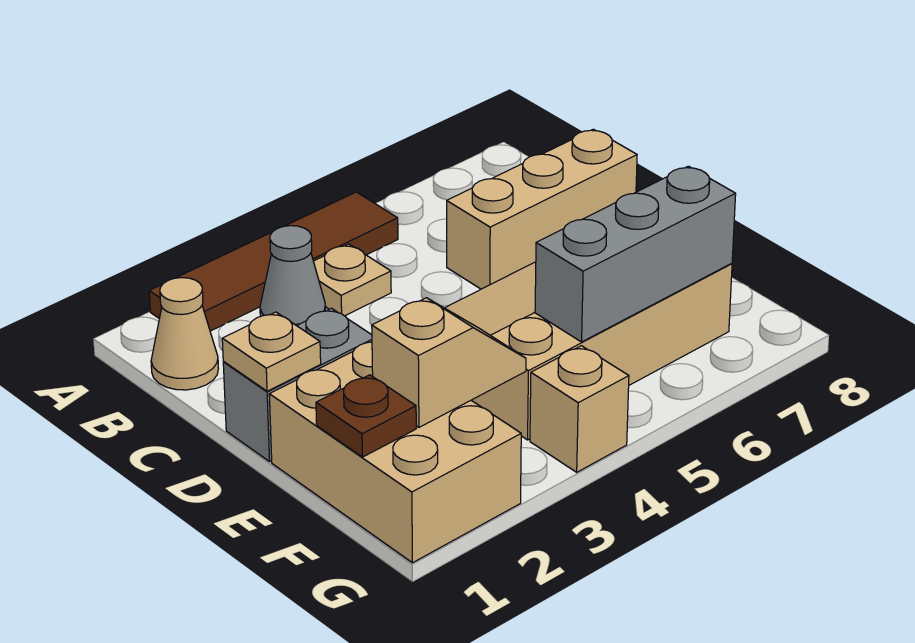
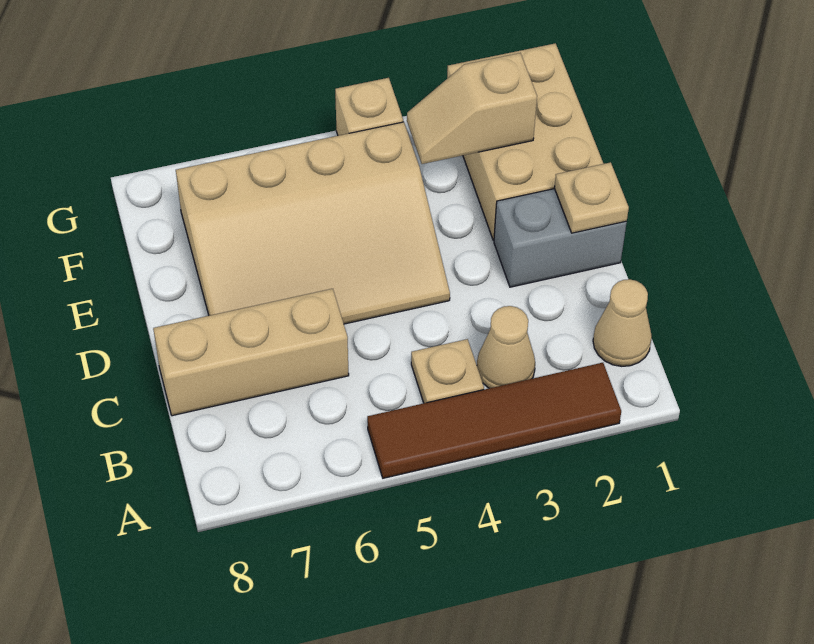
grey cone B3 level 1 -> tan cone B3 level 1
brown plate F1 level 2 -> none
grey brick F5:F7 level 2 -> none

